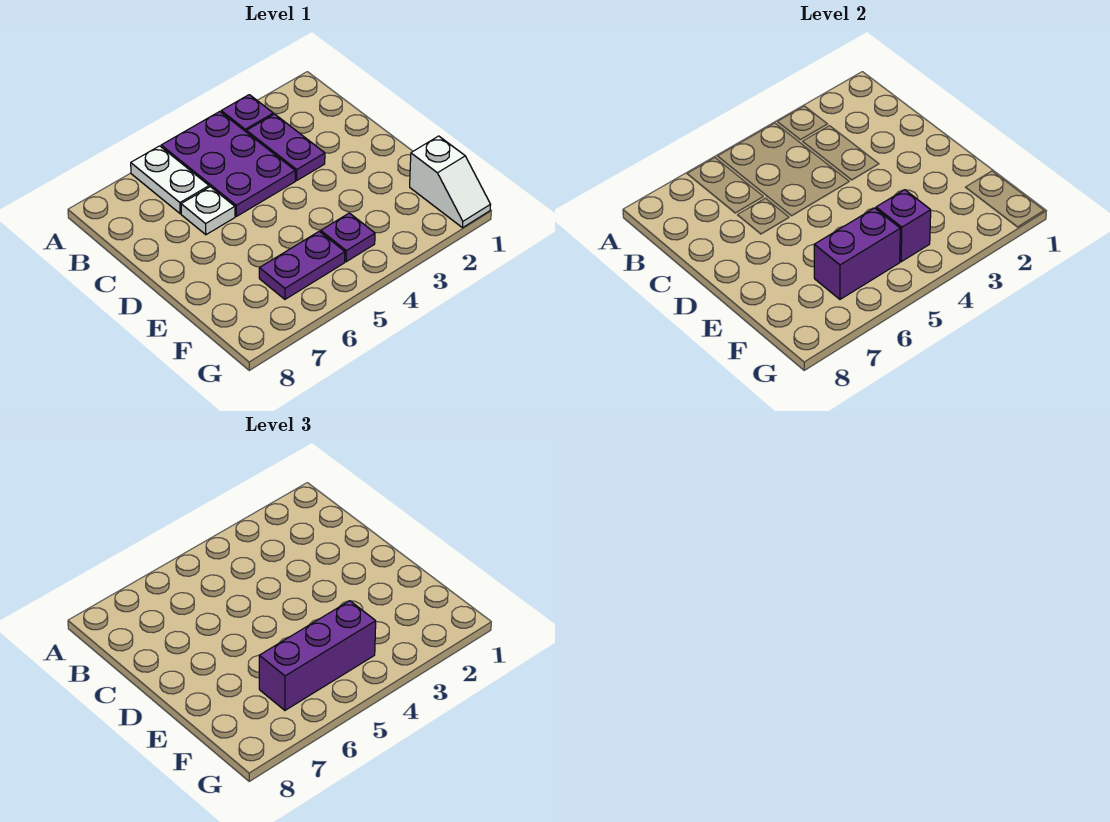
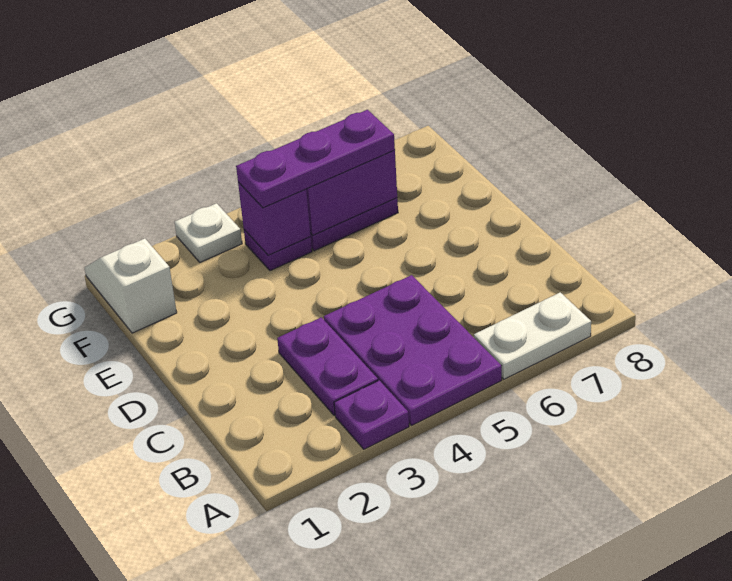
white plate A6:B6 level 1 -> white plate A6:A7 level 1
white plate C6 level 1 -> white plate G3 level 1
purple brick F4:F6 level 3 -> purple plate F4:F6 level 3

